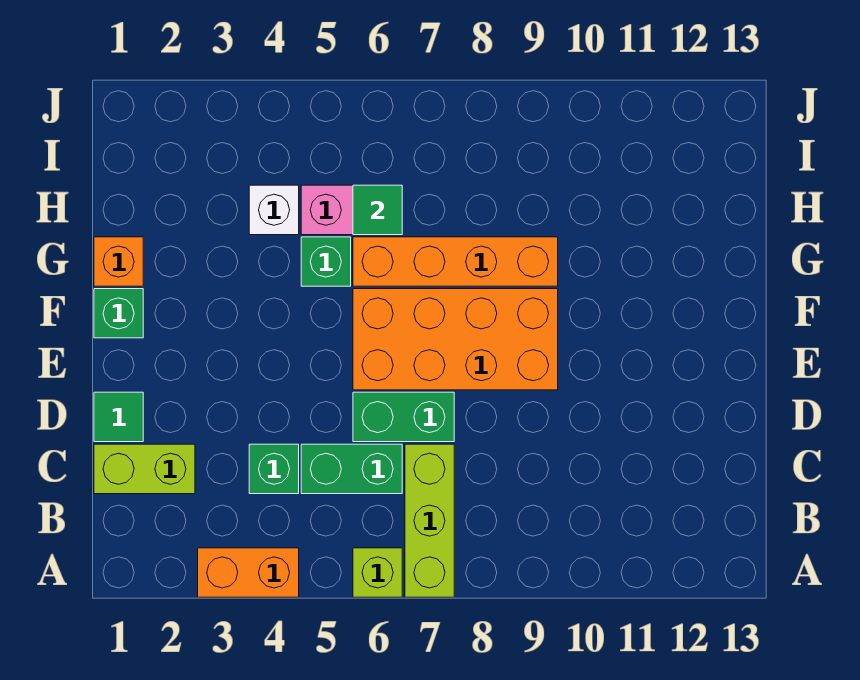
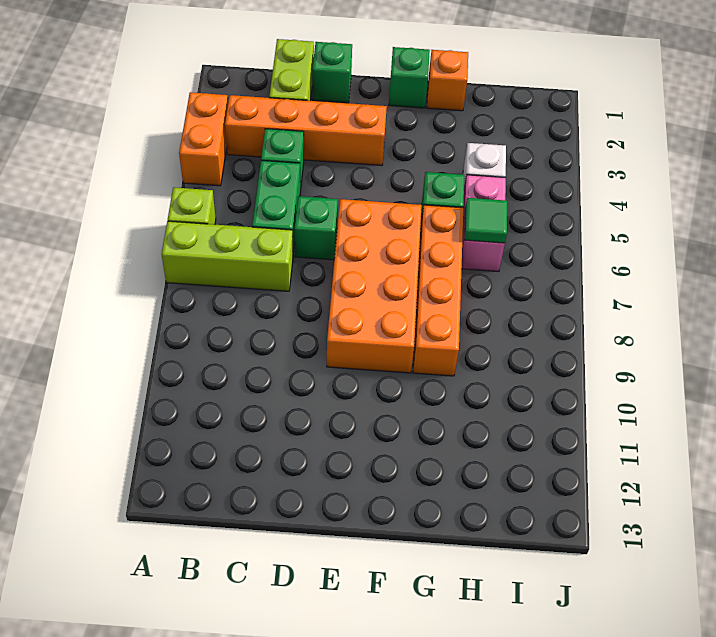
none -> orange brick B3:E3 level 1
green tile D1 level 1 -> green brick D1 level 1
green brick D6:D7 level 1 -> green brick D6 level 1

